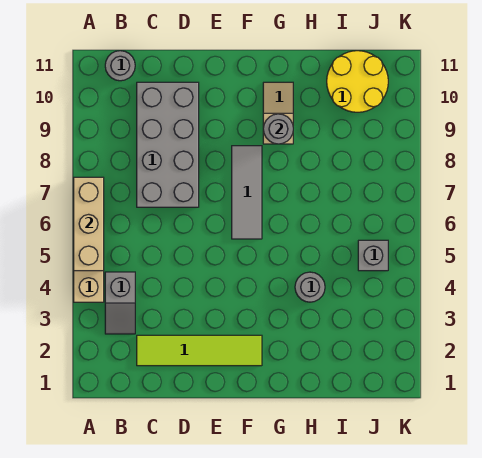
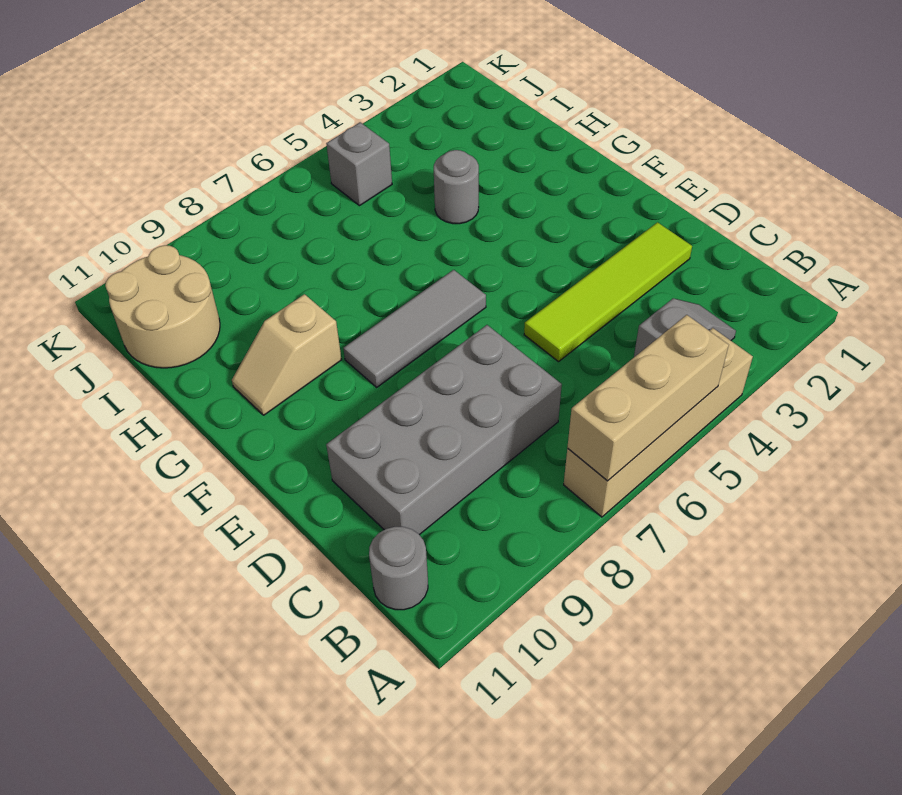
lime tile C2:F2 level 1 -> lime tile D2:D5 level 1
grey round brick G9 level 2 -> none
yellow round brick I10:J11 level 1 -> tan round brick I10:J11 level 1

